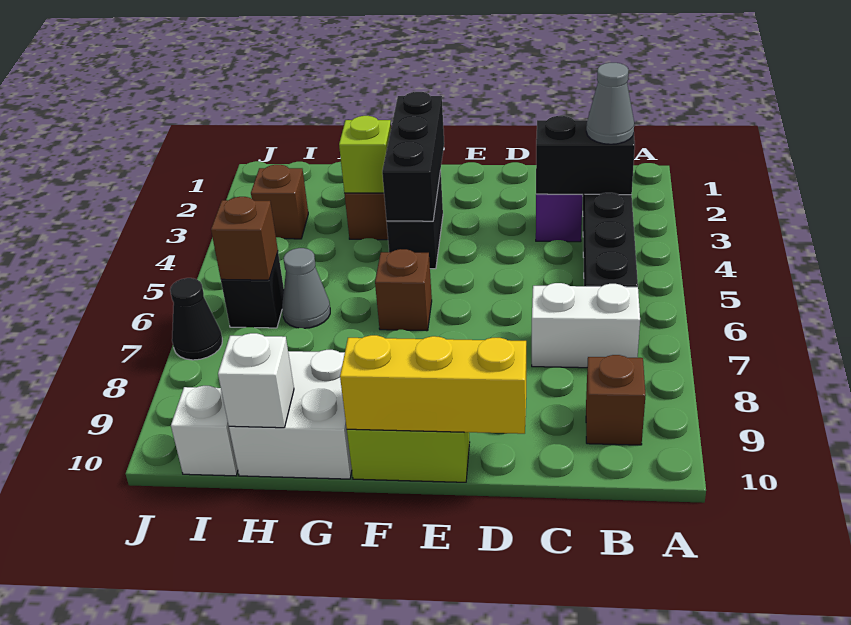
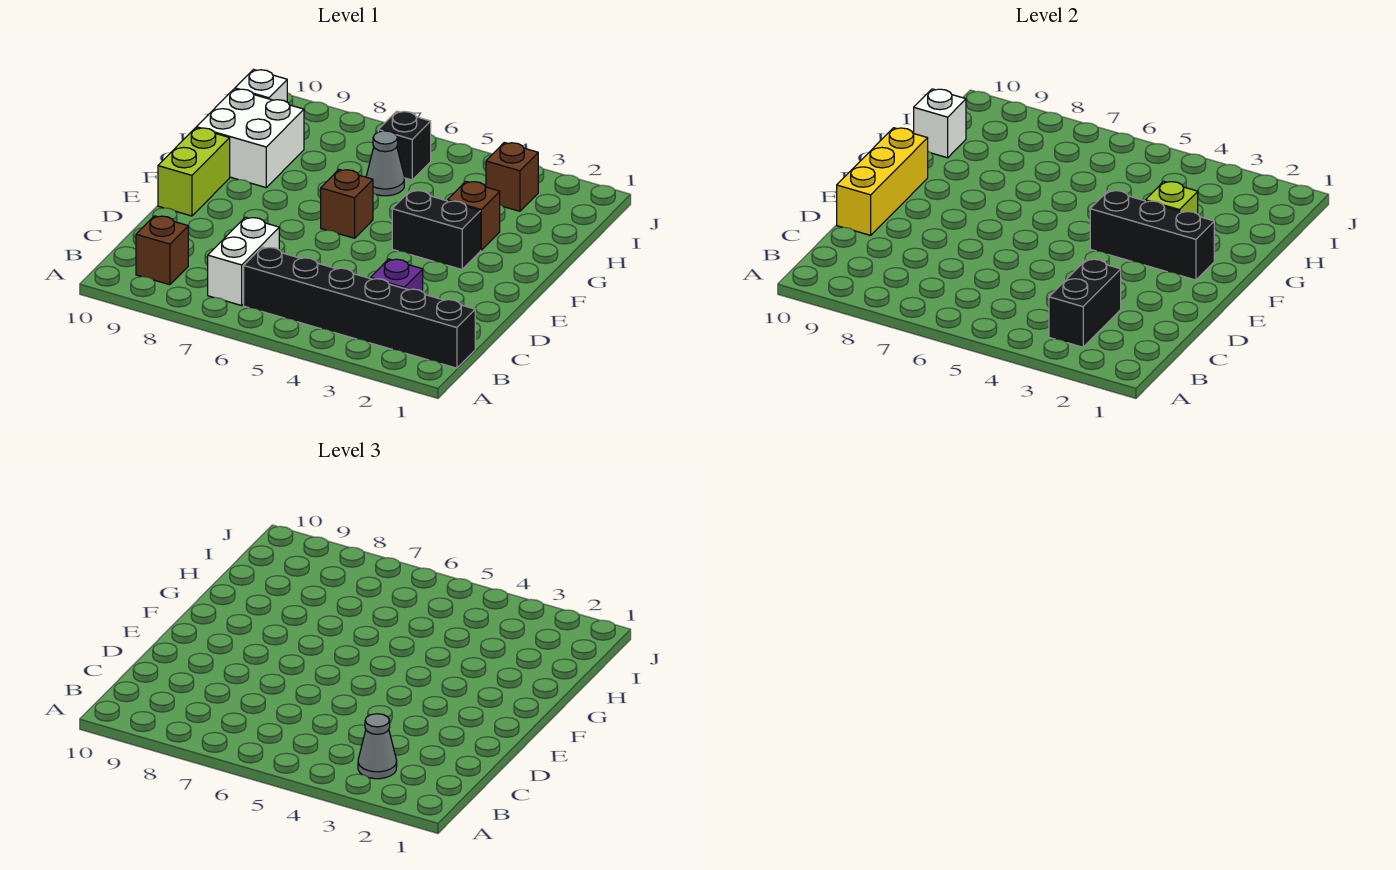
brown brick I6 level 2 -> none
black cone J7 level 1 -> none

